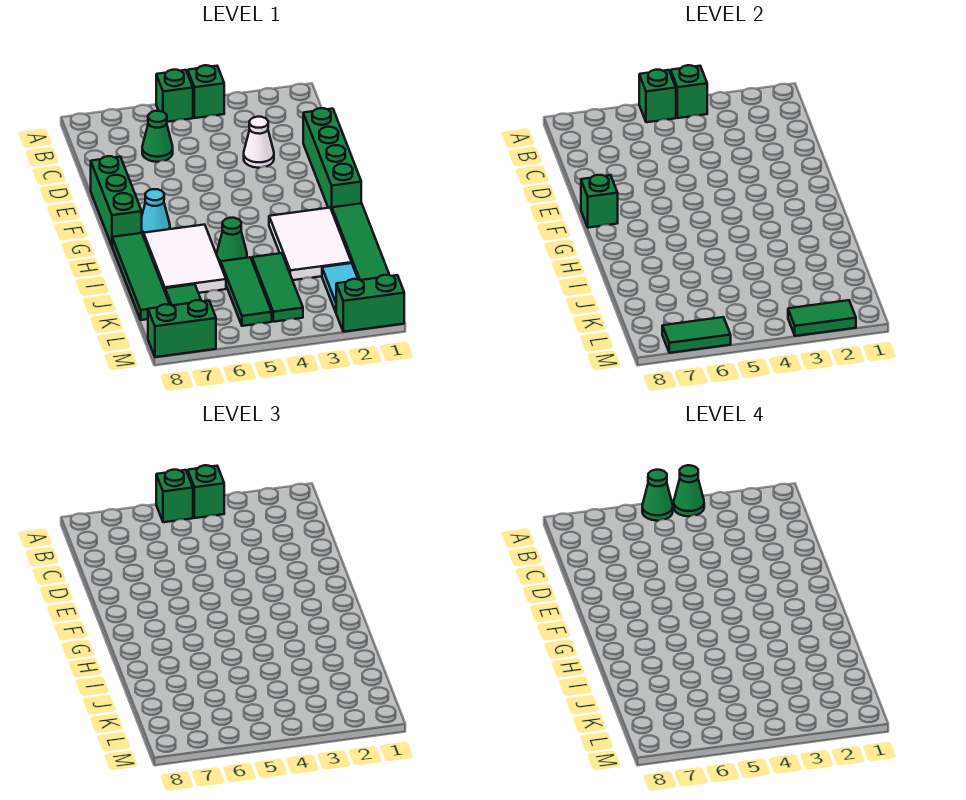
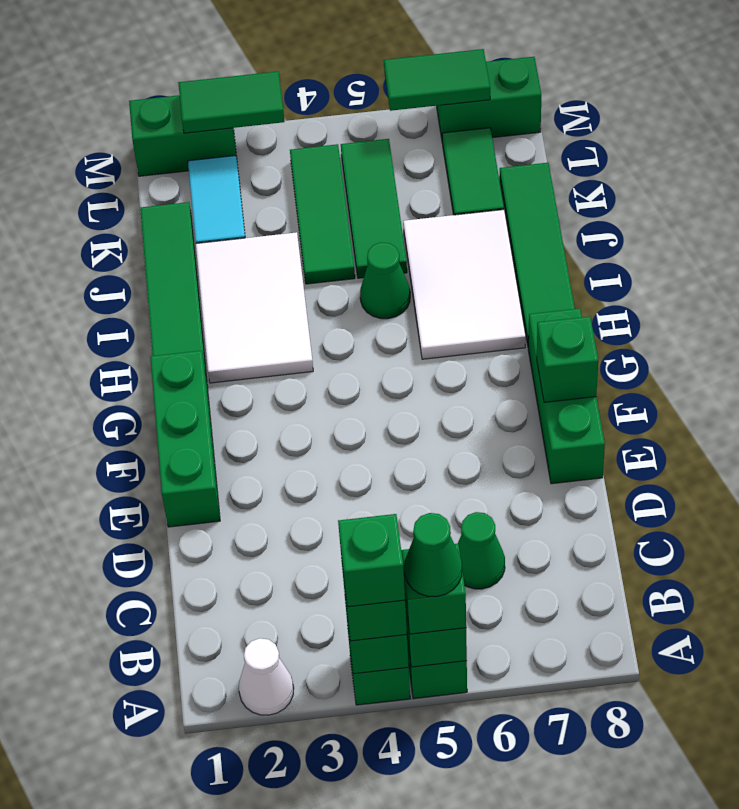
green cone A4 level 4 -> green brick A4 level 4
green brick D1:G1 level 1 -> green brick E1:G1 level 1
white cone D3 level 1 -> white cone A2 level 1
cyan cone G7 level 1 -> none

